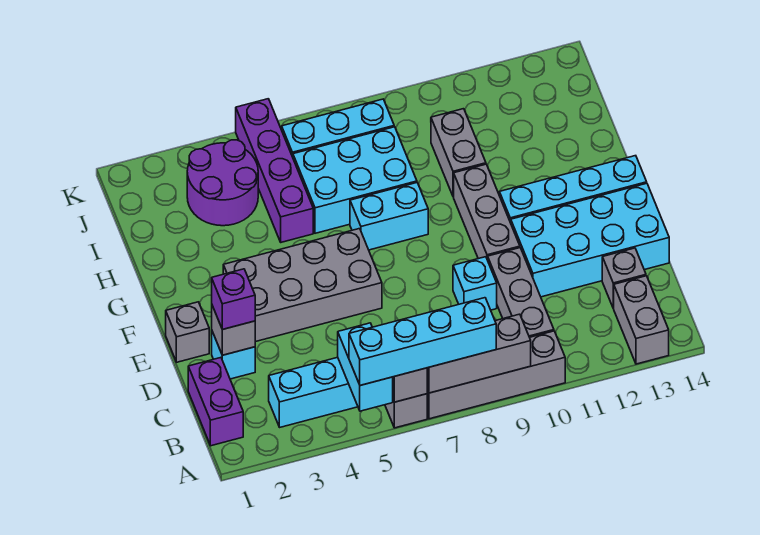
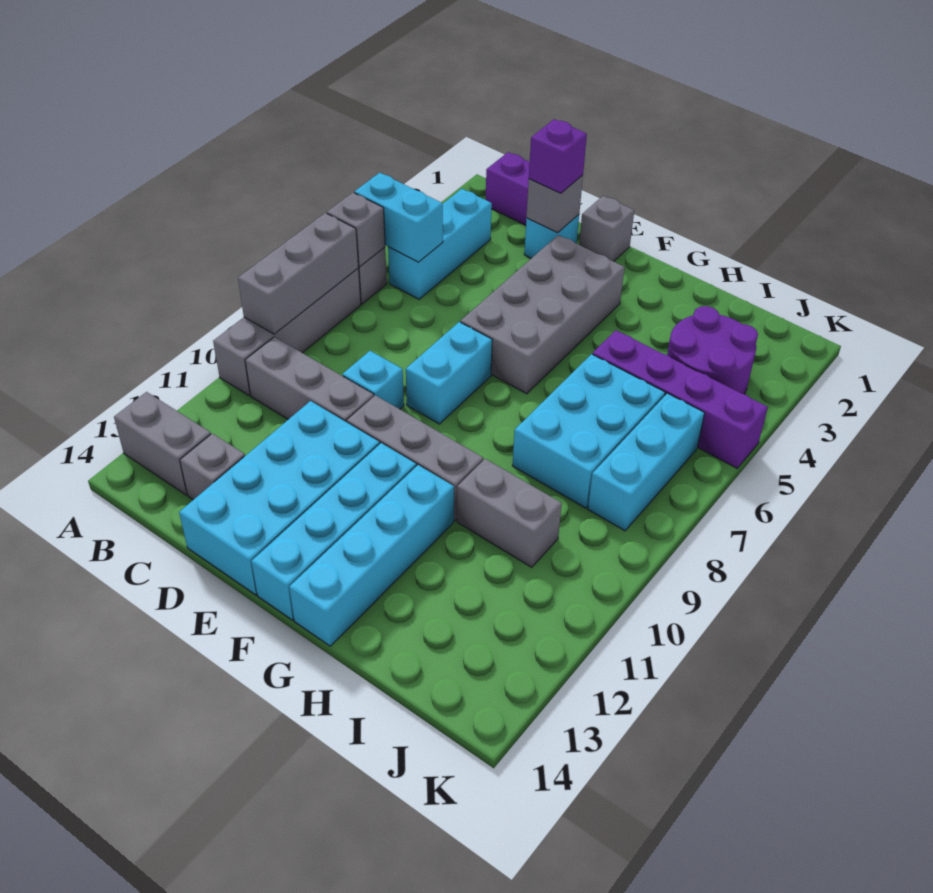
cyan brick A5:A8 level 3 -> cyan brick G11:G14 level 1
cyan brick G7:G8 level 1 -> cyan brick E7:E8 level 1

